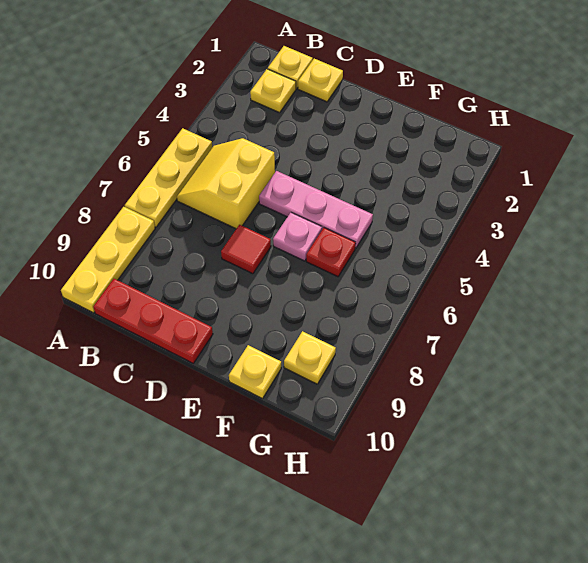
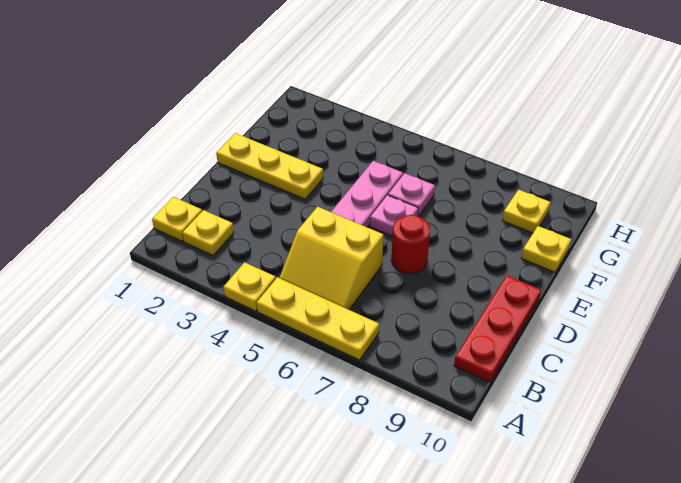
yellow plate A8:A10 level 1 -> yellow plate E1:E3 level 1
yellow plate C1 level 1 -> yellow plate A4 level 1
red tile D7 level 1 -> red round brick D7 level 1
red plate F6 level 1 -> pink plate F6 level 1

